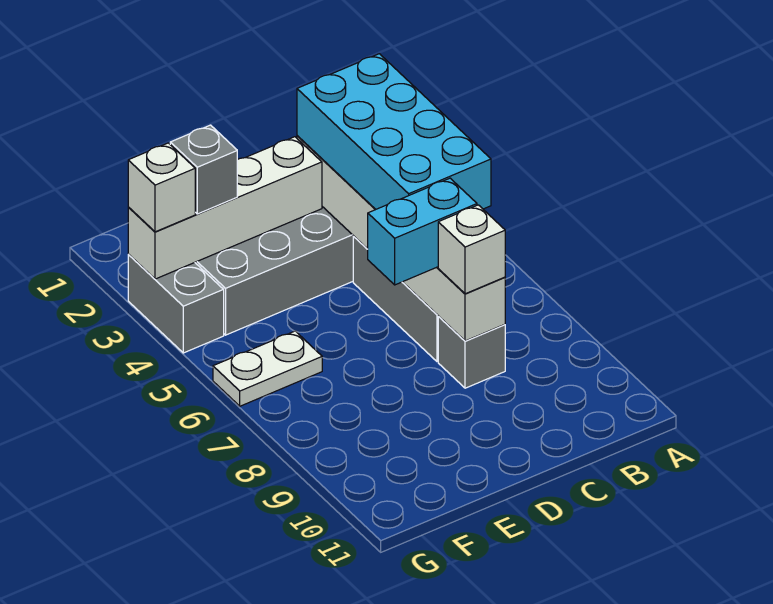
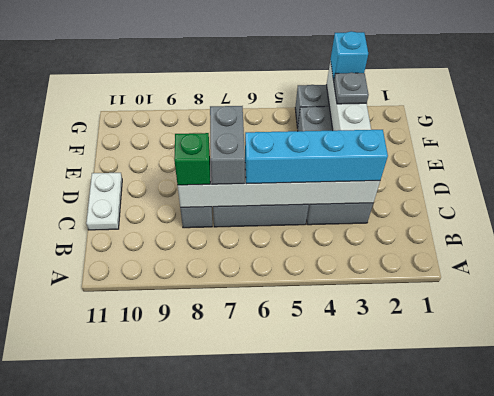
cyan brick B3:C6 level 3 -> cyan brick C3:C6 level 3
cyan brick C7:D7 level 3 -> grey brick C7:D7 level 3
white brick C8 level 3 -> green brick C8 level 3
grey brick F3 level 3 -> grey plate F3 level 3
white plate F6:G6 level 1 -> white plate C11:D11 level 1
white brick G3 level 3 -> cyan brick G3 level 3

